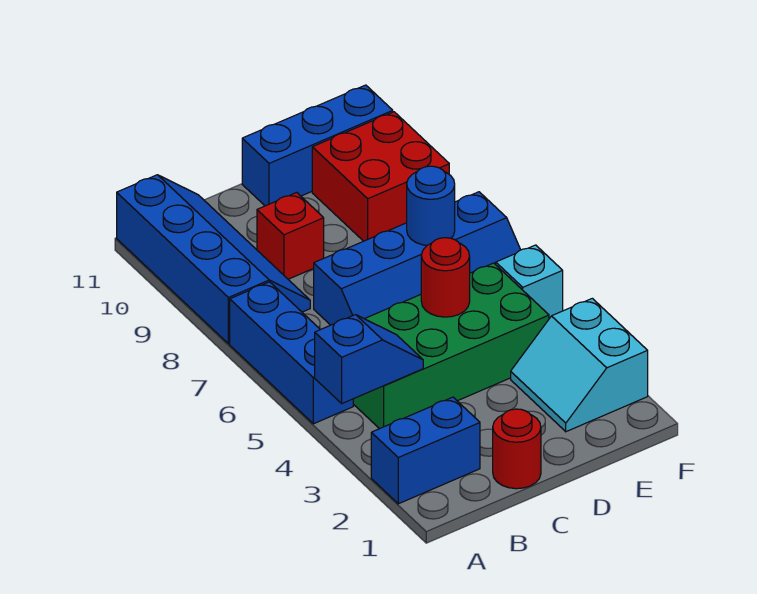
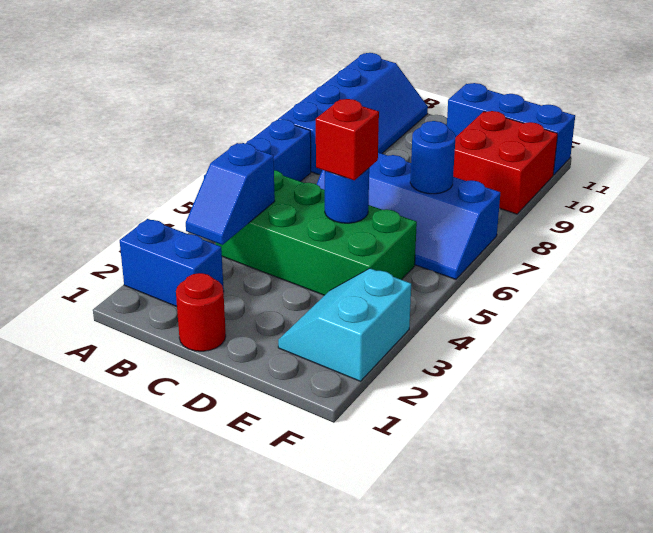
blue slope A4:B4 level 2 top A -> blue slope B3:B4 level 2 top 4
red brick C9 level 1 -> red brick D5 level 3
red round brick D5 level 2 -> blue round brick D5 level 2
cyan brick F5 level 1 -> none

